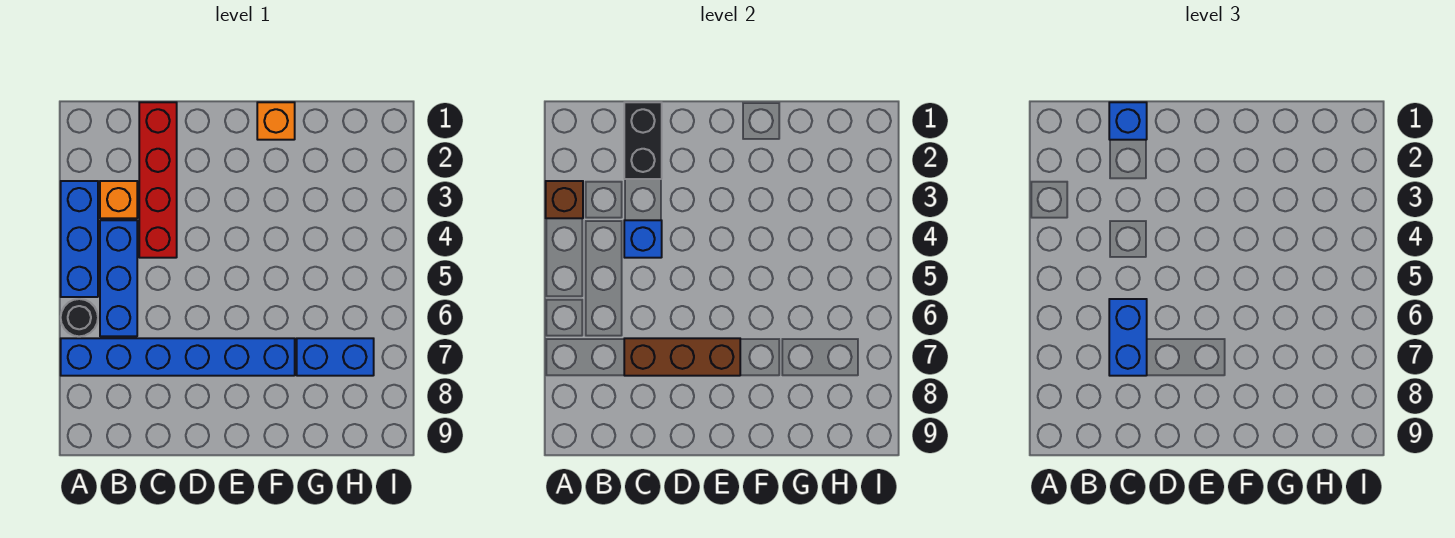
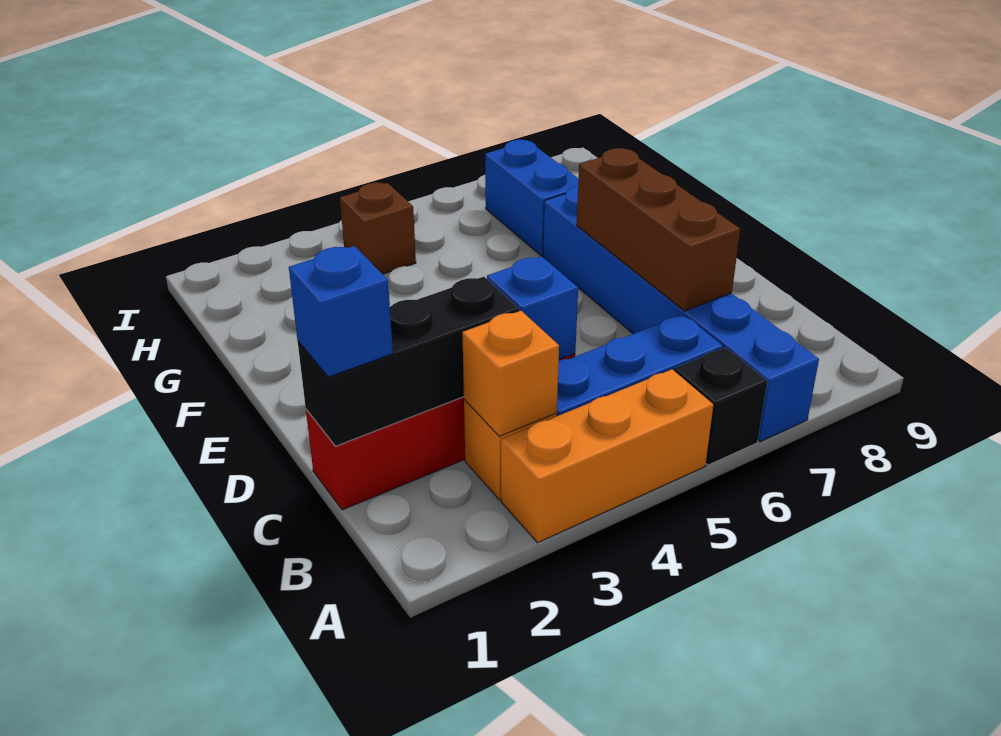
blue brick A3:A5 level 1 -> orange brick A3:A5 level 1
brown brick A3 level 2 -> brown brick H4 level 1
black round brick A6 level 1 -> black brick A6 level 1
black brick C1:C2 level 2 -> black brick C1:C3 level 2
blue brick C6:C7 level 3 -> none
orange brick F1 level 1 -> orange brick B3 level 2

